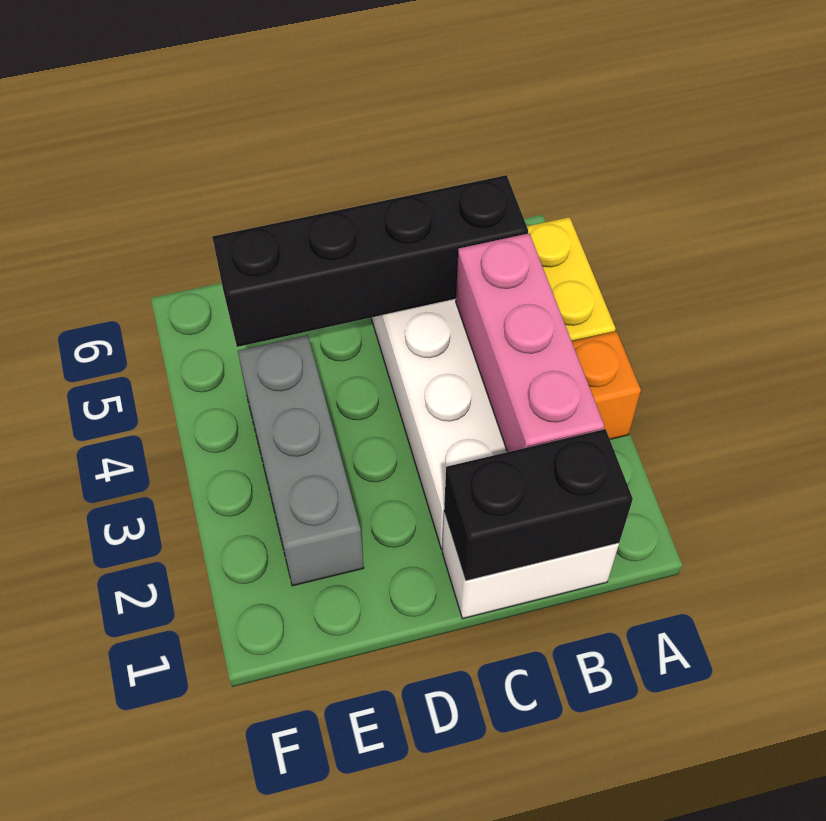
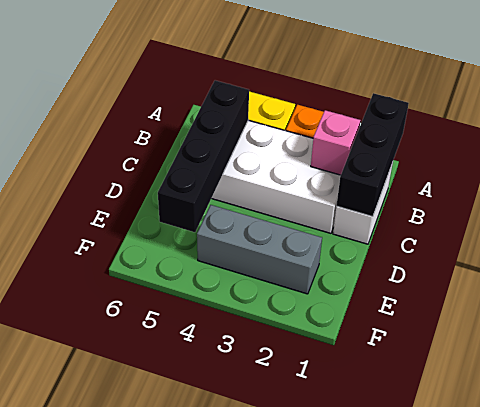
black brick B1:C1 level 2 -> black brick A1:C1 level 2
pink brick B2:B4 level 2 -> pink brick B2 level 2

